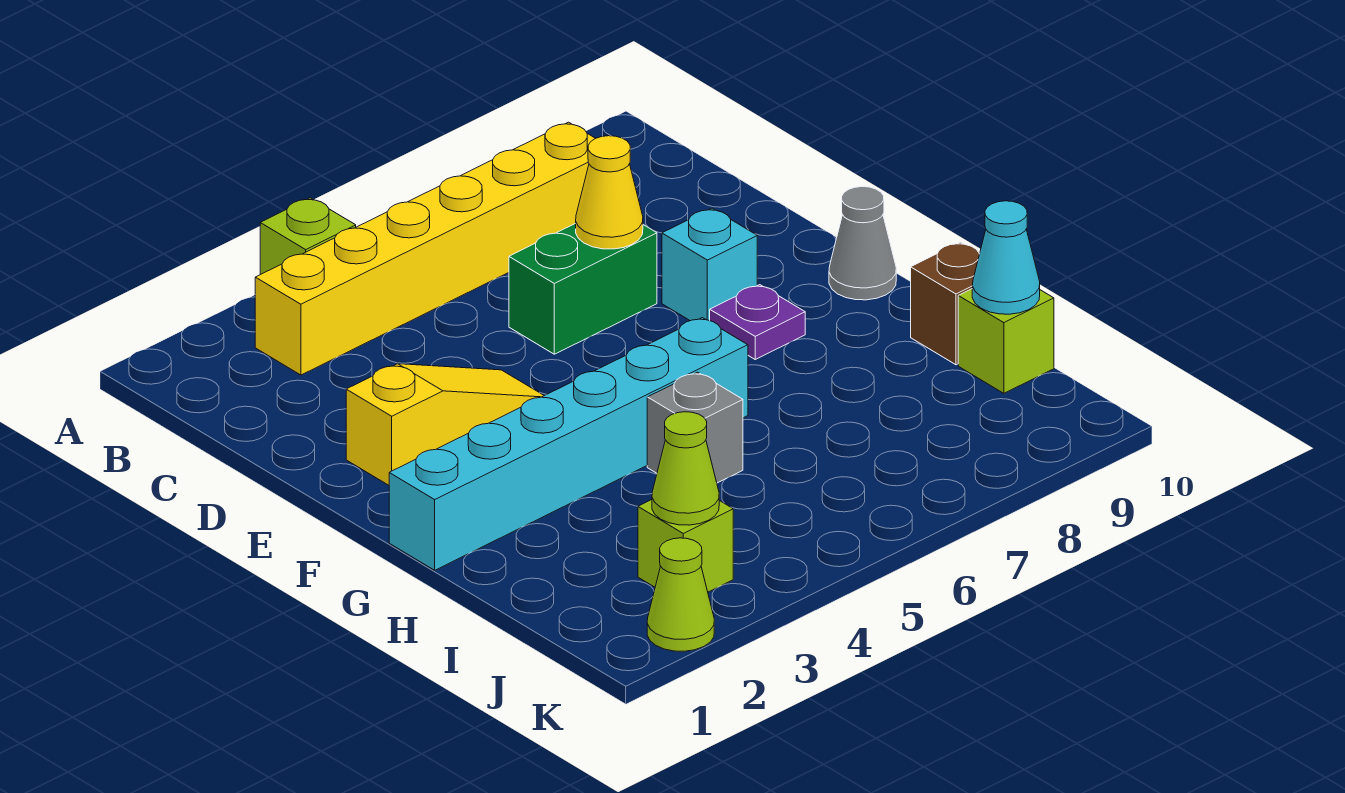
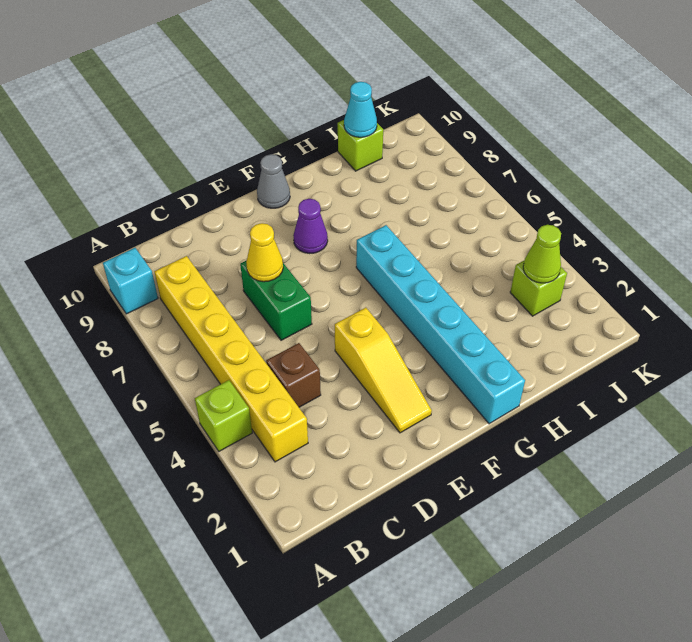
yellow slope E2:E4 level 1 top 2 -> yellow slope E2:E4 level 1 top 4
cyan brick E8 level 1 -> cyan brick A9 level 1
purple plate F8 level 1 -> purple cone F8 level 1
grey brick H5 level 1 -> none
brown brick H10 level 1 -> brown brick C4 level 1
lime cone K2 level 1 -> none

